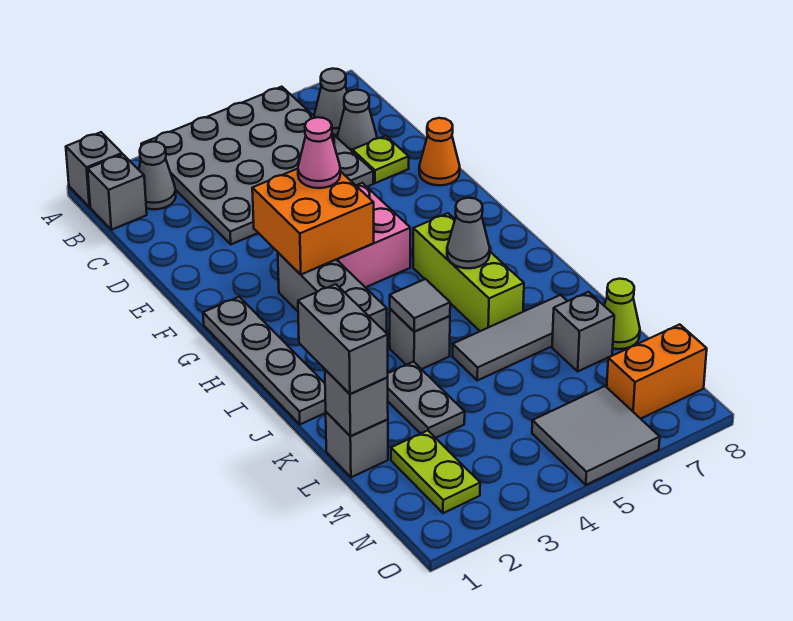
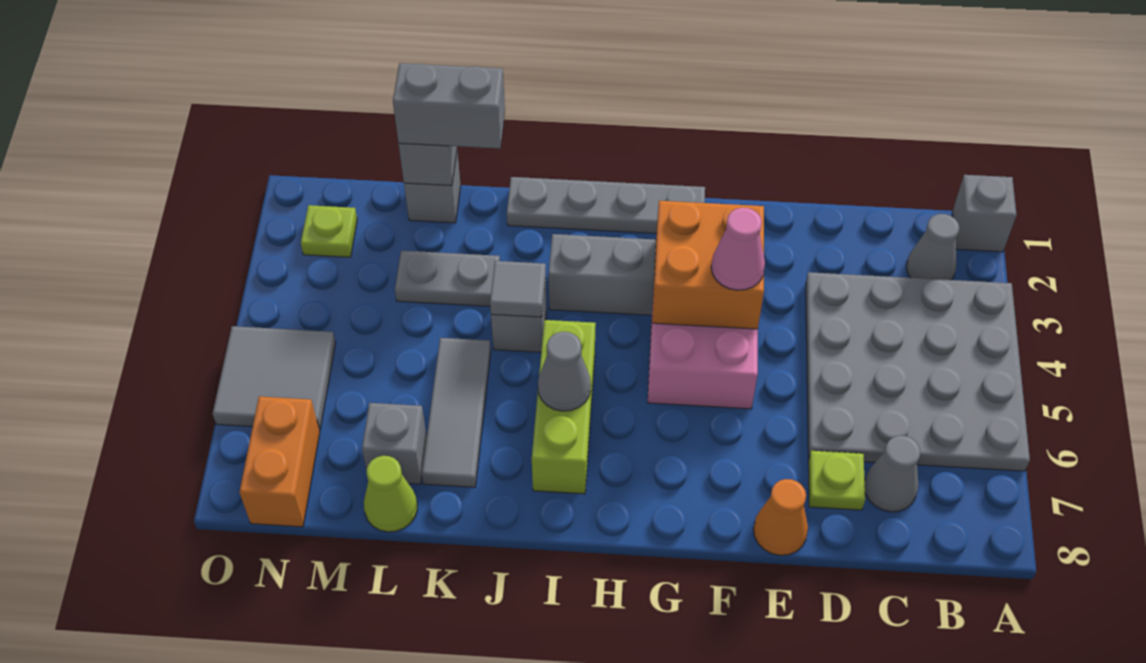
grey brick B1 level 1 -> none
grey cone B7 level 1 -> none
lime brick H6:J6 level 1 -> lime brick I5:I7 level 1
lime plate M2:N2 level 1 -> lime plate N2 level 1

